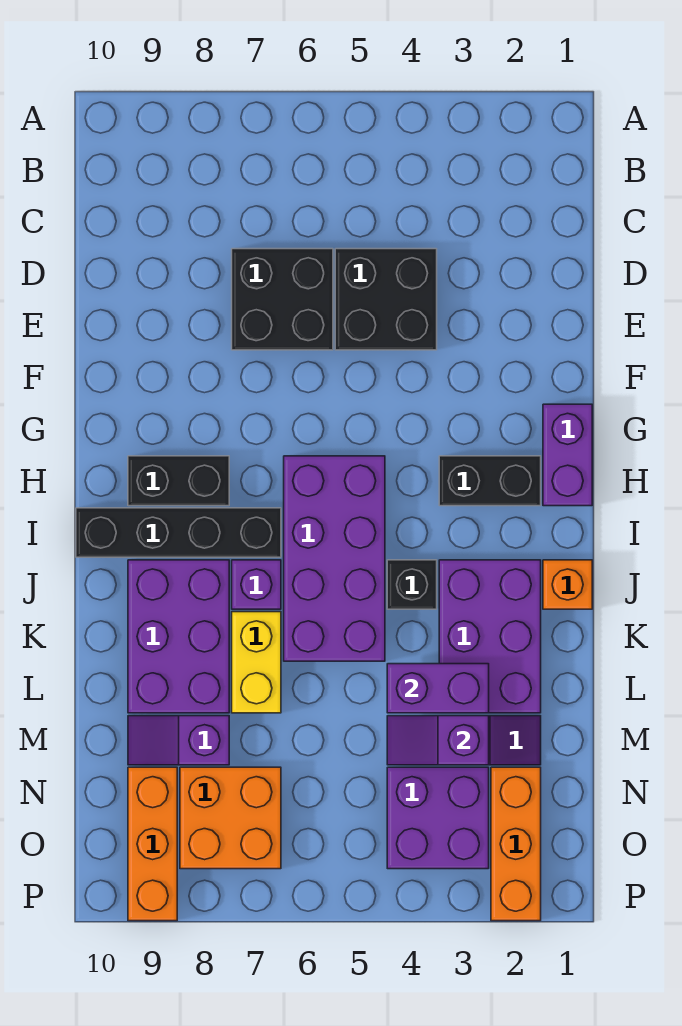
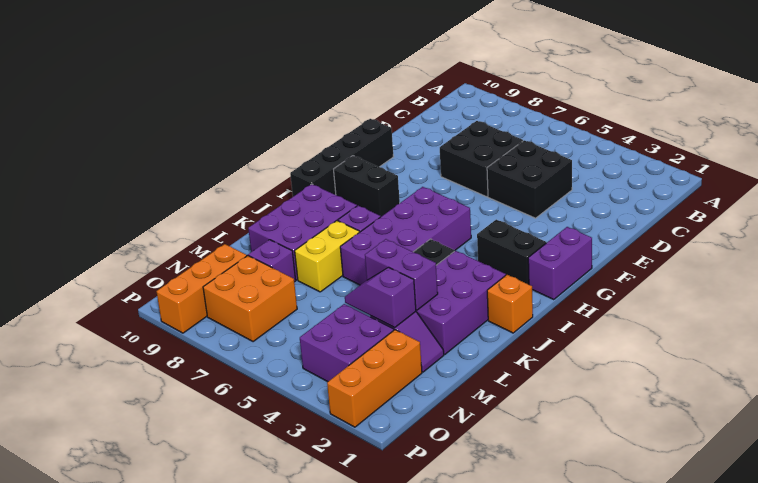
black brick I7:I10 level 1 -> black brick F10:I10 level 1

